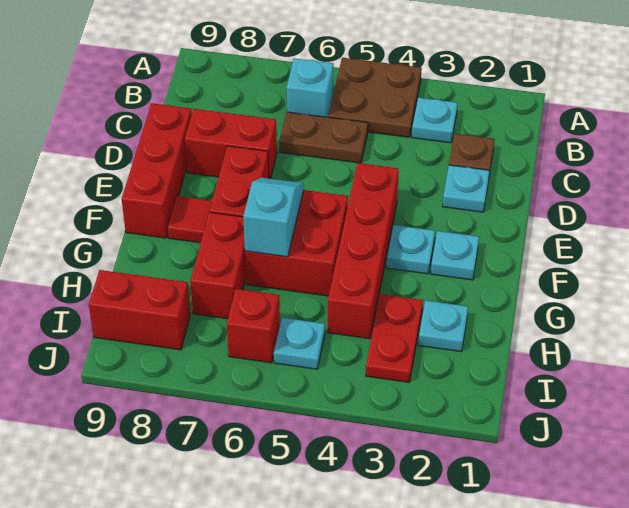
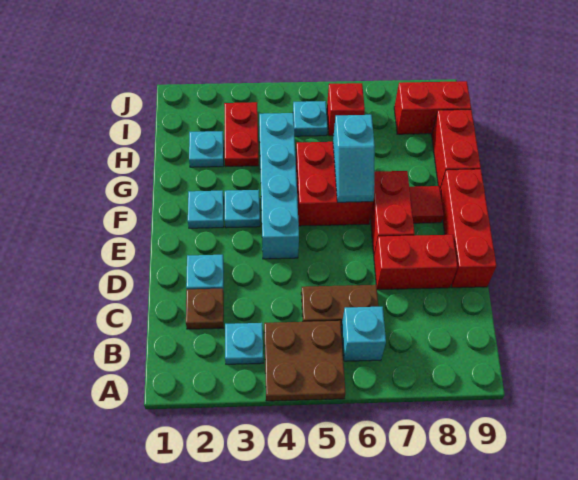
red brick E4:H4 level 1 -> cyan brick E4:H4 level 1
red brick G7:H7 level 1 -> red brick G9:H9 level 1

